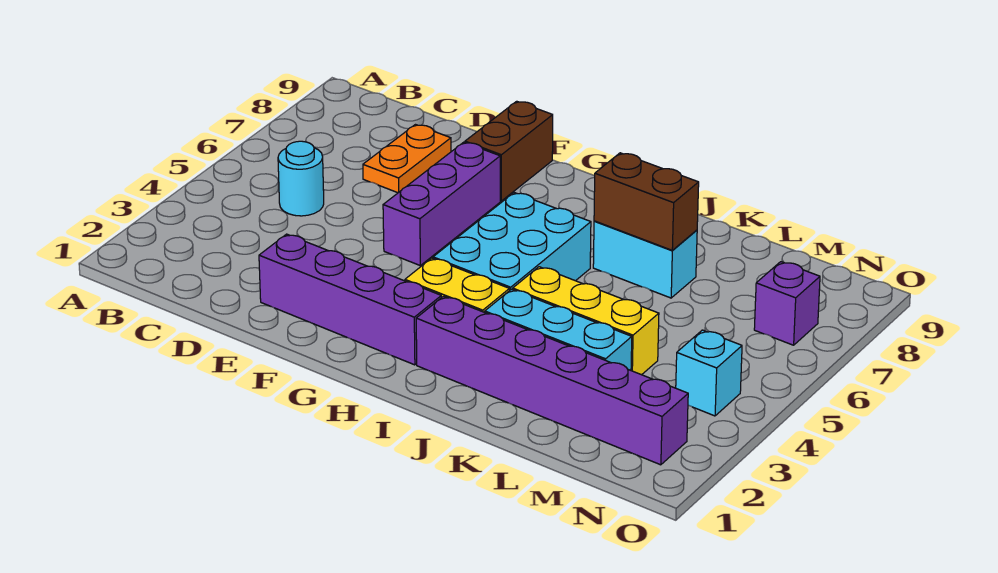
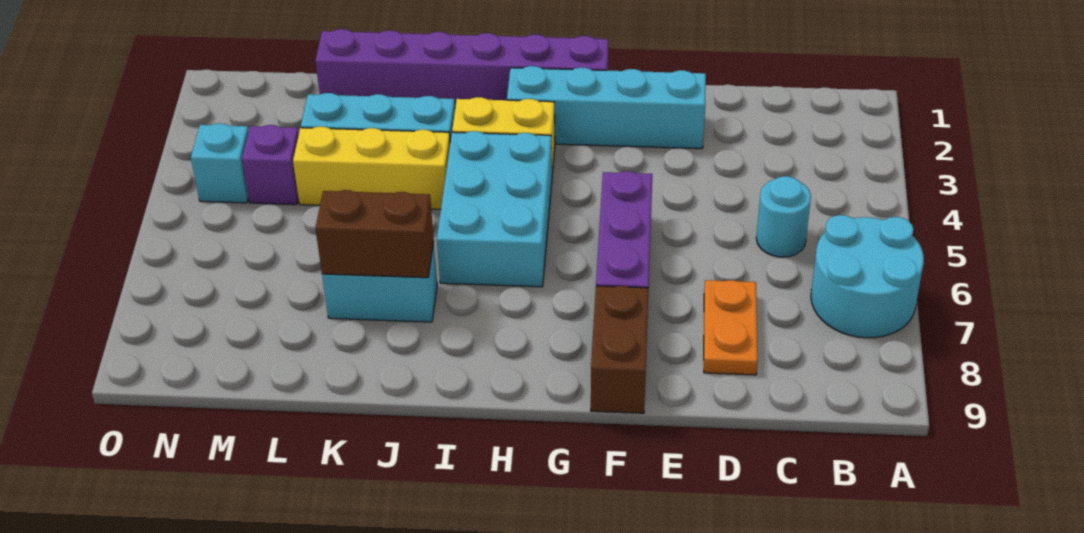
none -> cyan round brick A6:B7 level 1
purple brick E2:H2 level 1 -> cyan brick E2:H2 level 1
purple brick I2:N2 level 1 -> purple brick G1:L1 level 1
purple brick N7 level 1 -> purple brick M4 level 1

